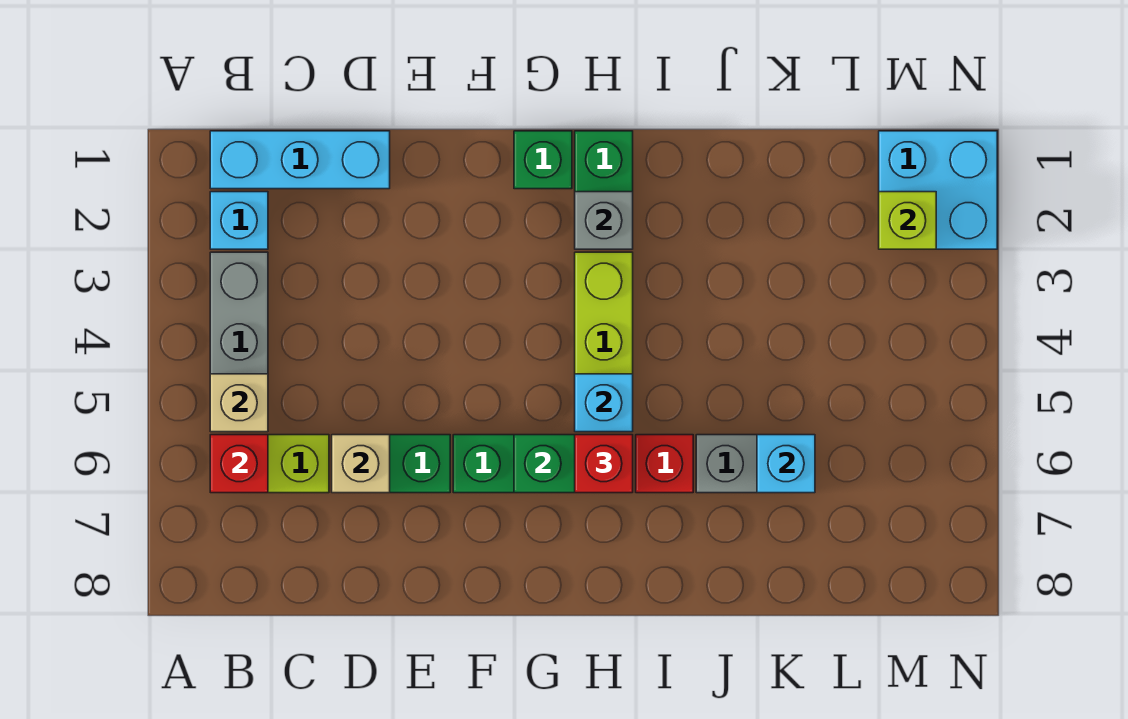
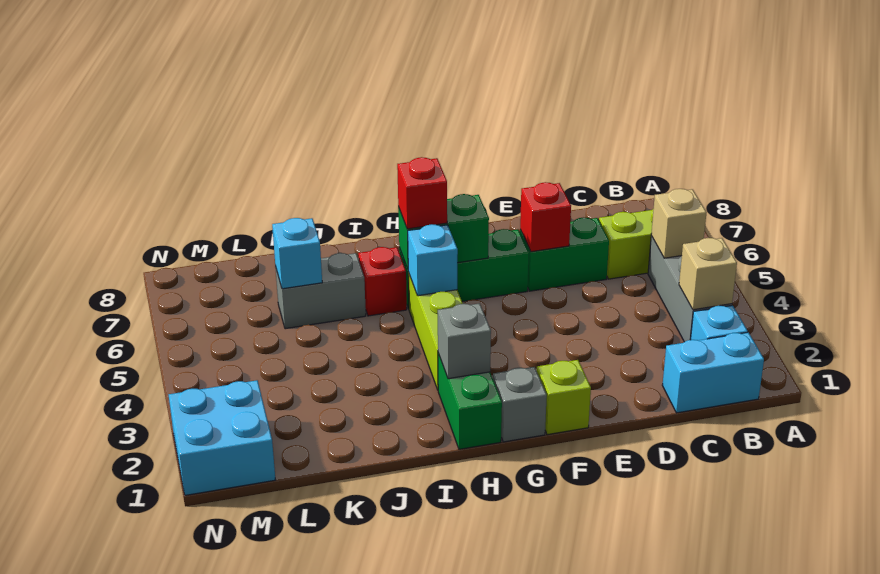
cyan brick B1:D1 level 1 -> cyan brick B1:C1 level 1
red brick B6 level 2 -> red brick E6 level 2
tan brick D6 level 2 -> tan brick B3 level 2
green brick G1 level 1 -> grey brick G1 level 1
lime brick M2 level 2 -> lime brick F1 level 1

